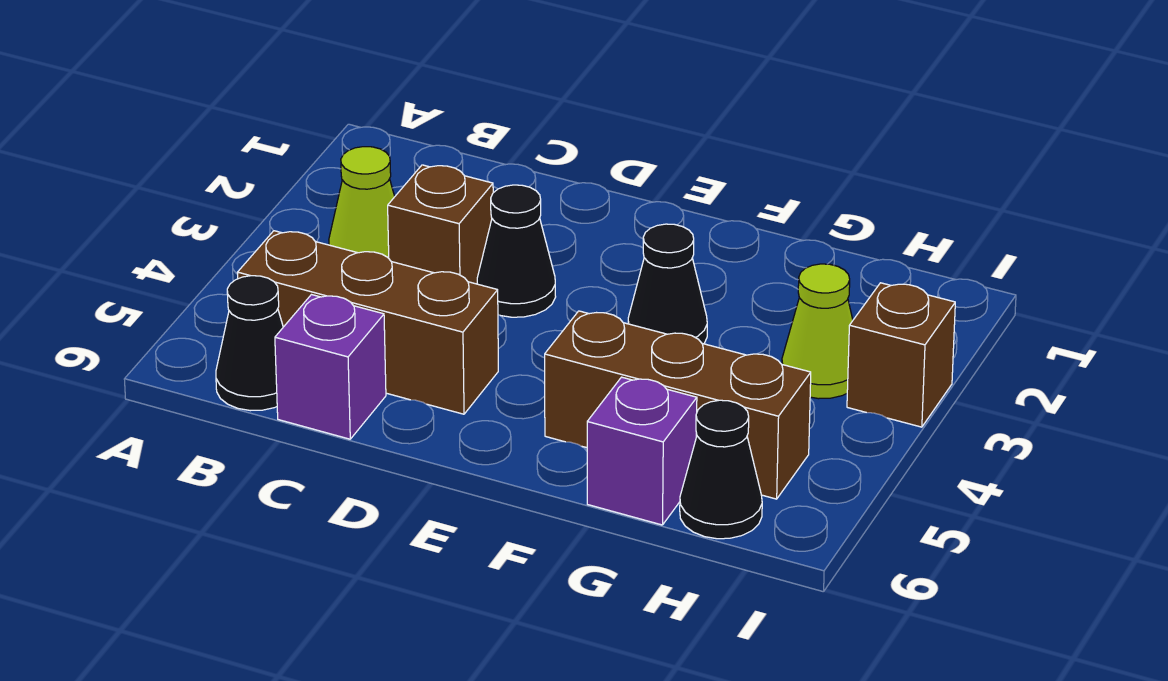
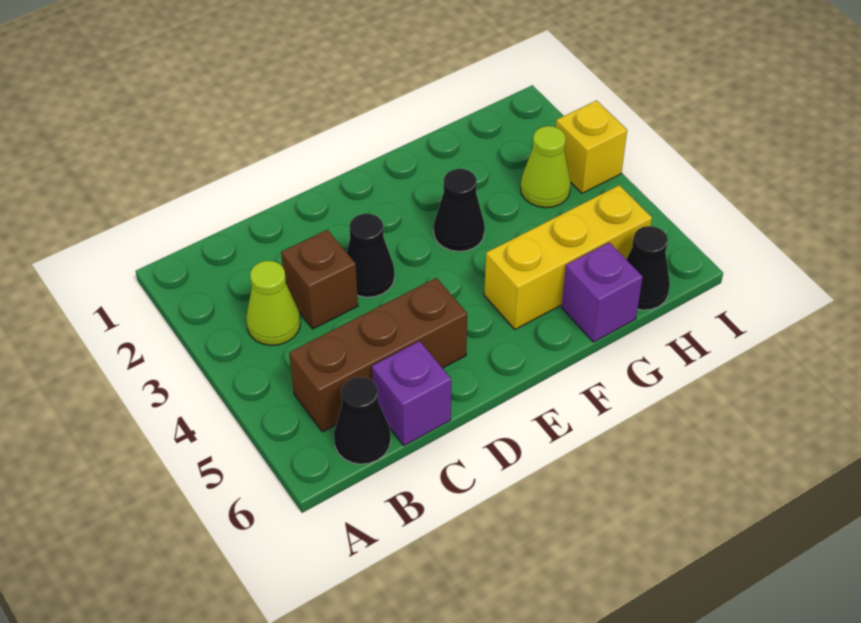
brown brick F5:H5 level 1 -> yellow brick F5:H5 level 1
brown brick I3 level 1 -> yellow brick I3 level 1

